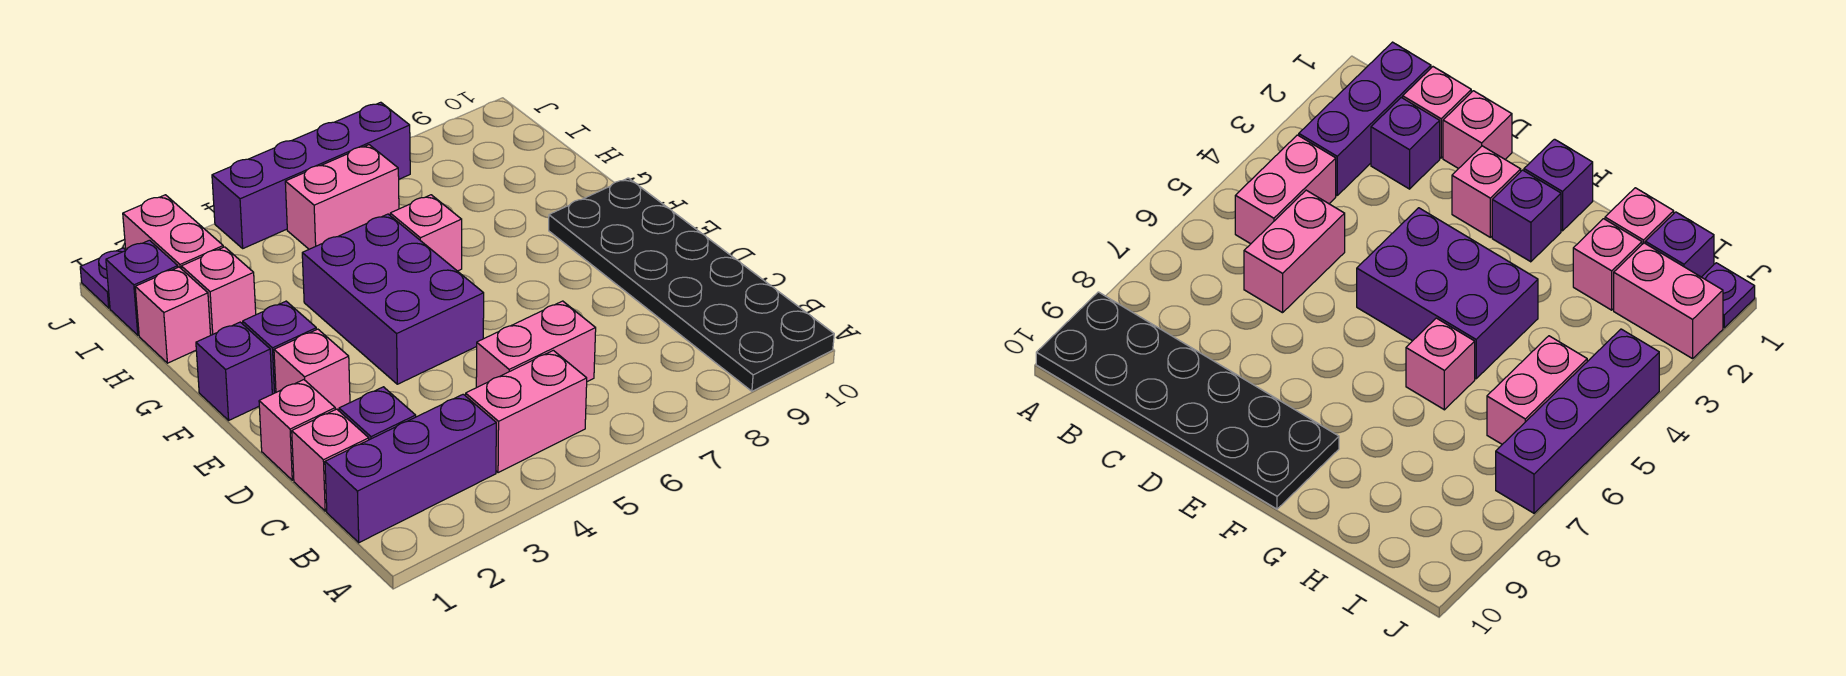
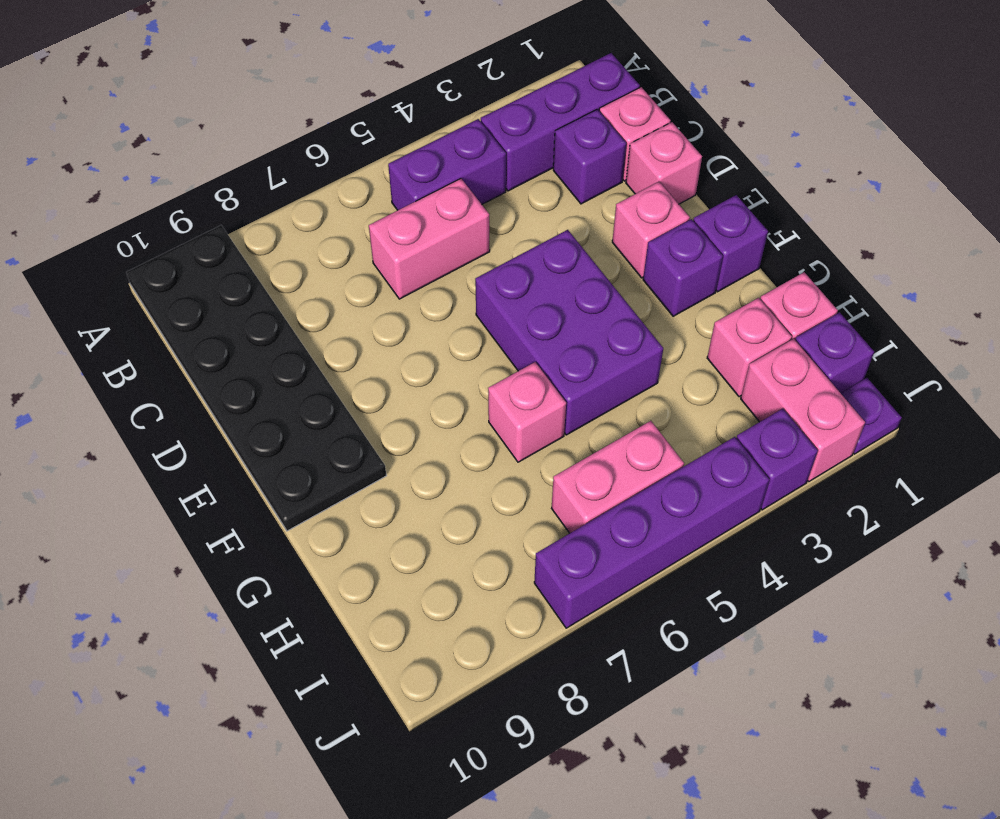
pink brick B4:B5 level 1 -> purple brick B4:B5 level 1
none -> purple brick J3 level 1

